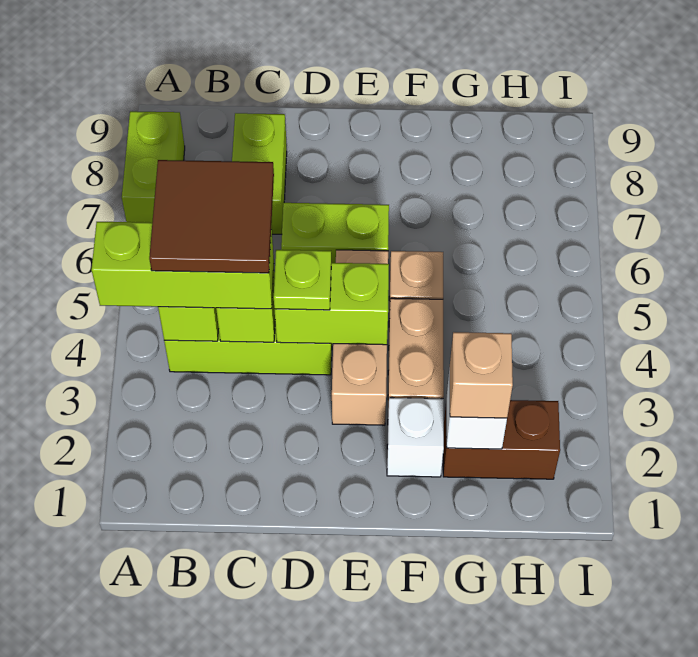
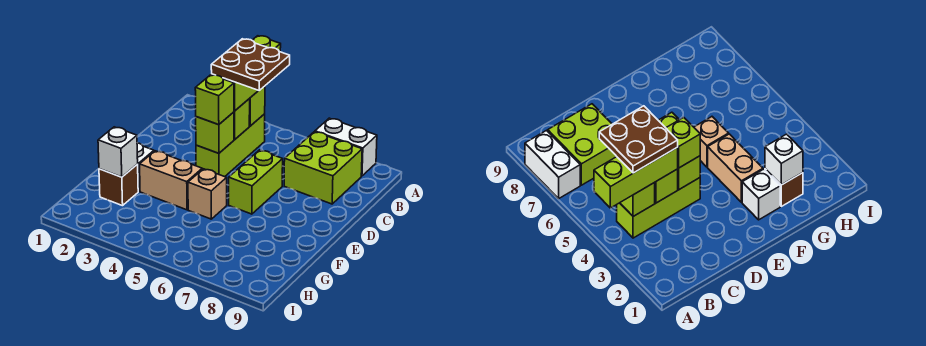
lime brick A7:A8 level 1 -> white brick A7:A8 level 1
brown tile B4:C5 level 4 -> brown plate B4:C5 level 4
lime brick C7:C8 level 1 -> lime brick B7:C8 level 1
lime brick D4:E4 level 2 -> lime brick D4 level 2
lime plate D4 level 3 -> lime brick D4 level 3
tan brick E3:E5 level 1 -> none
brown brick G2:H2 level 1 -> brown brick G2 level 1
tan brick G2 level 3 -> none

